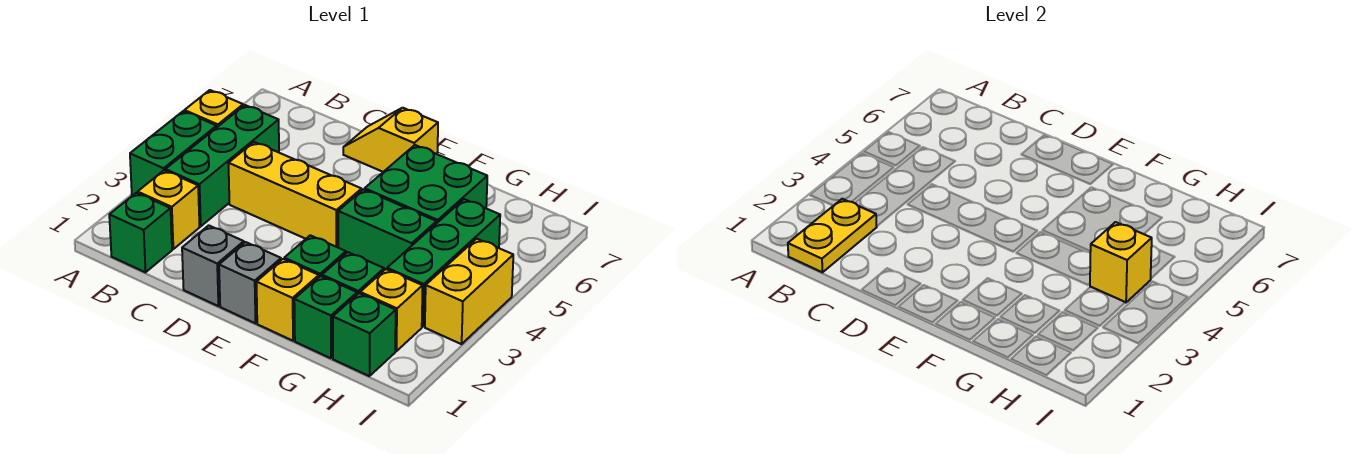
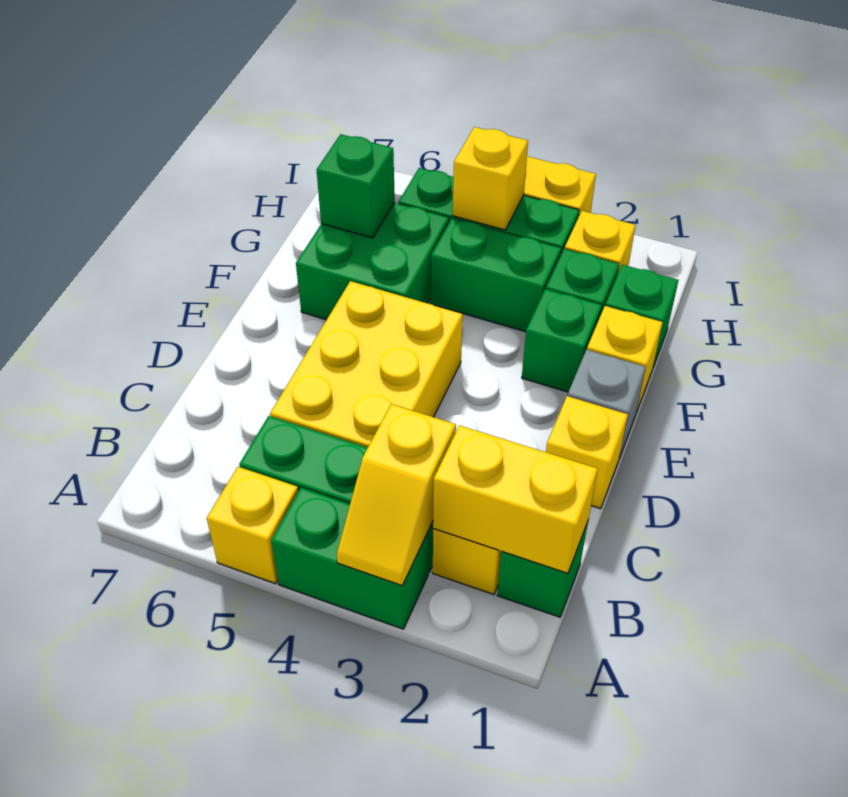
yellow plate B1:B2 level 2 -> yellow brick B1:B2 level 2
yellow brick C4:E4 level 1 -> yellow brick C4:E5 level 1
grey brick D1 level 1 -> yellow brick D1 level 1
yellow slope D7:E7 level 1 top E -> yellow slope A3:B3 level 2 top B
green brick F4:G4 level 1 -> green brick G3:G4 level 1
green brick H1 level 1 -> green brick G6 level 2

